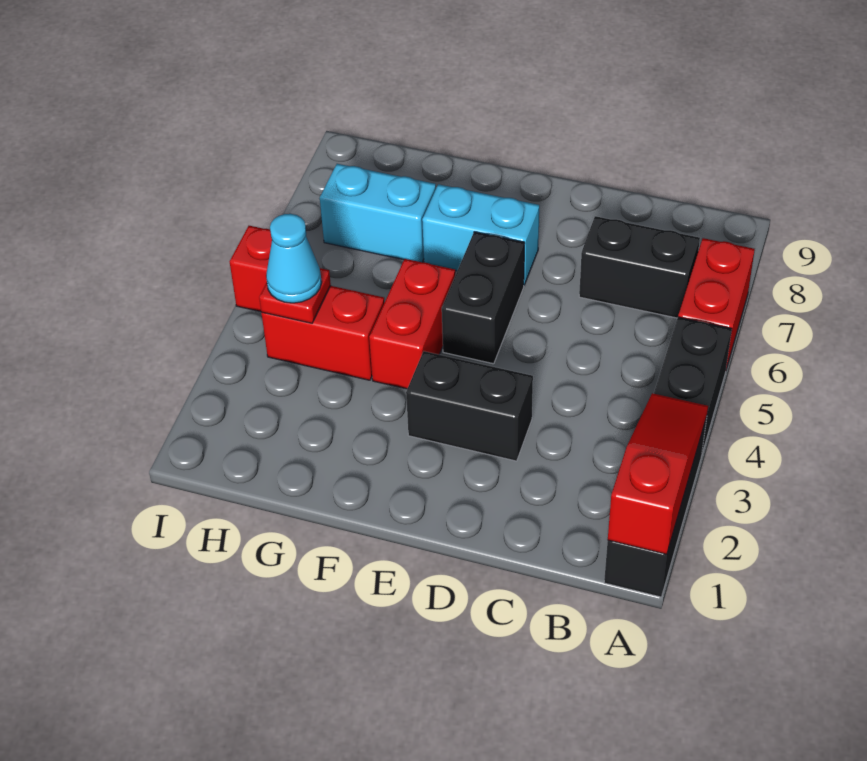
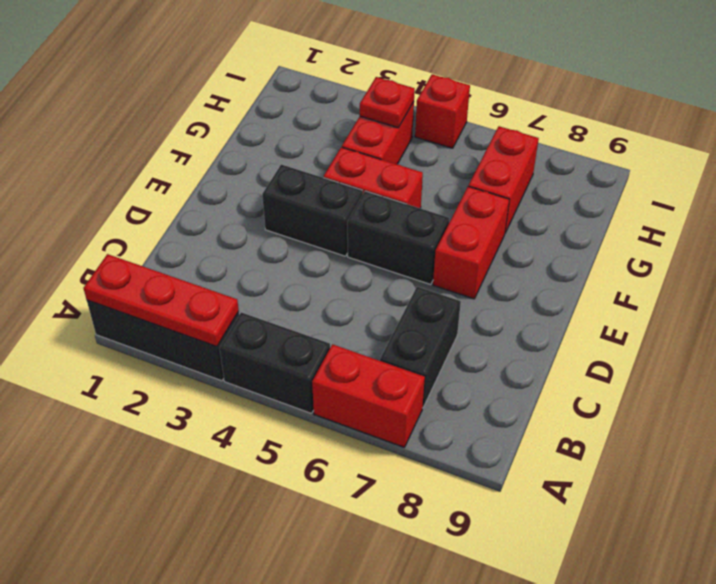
red slope A1:A3 level 2 top 1 -> red plate A1:A3 level 2
black brick D3:E3 level 1 -> black brick E3:E4 level 1
cyan brick E7:F7 level 1 -> red brick E7:F7 level 1
cyan brick G7:H7 level 1 -> red brick G7:H7 level 1
cyan cone H4 level 3 -> none

